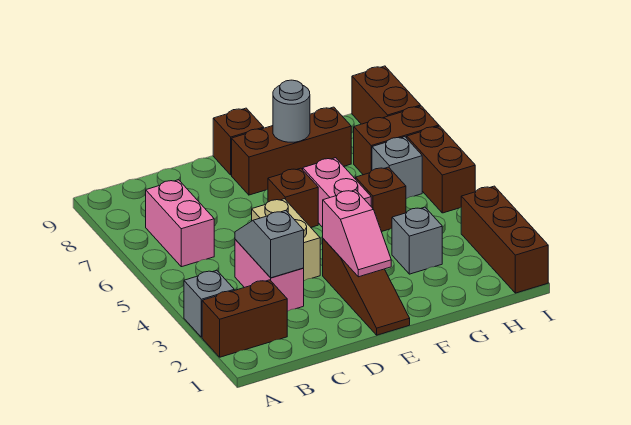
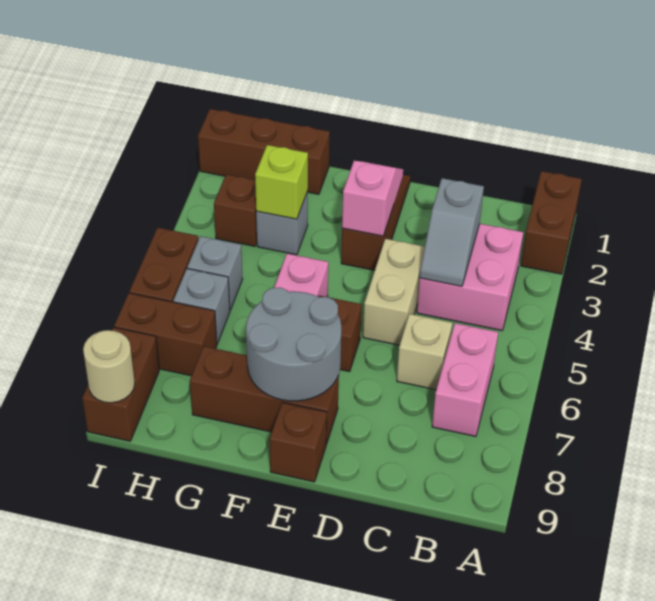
brown brick A2:B2 level 1 -> brown brick A1:A2 level 1
grey brick A3 level 1 -> grey brick H5 level 1
pink brick C3:C4 level 1 -> pink brick B3:C4 level 1
none -> tan brick C6 level 1
grey round brick F8 level 2 -> grey round brick E7:F8 level 2
none -> lime brick G3 level 2
brown brick G5 level 1 -> brown brick H3 level 1
brown brick I1:I3 level 1 -> brown brick G1:I1 level 1
none -> tan round brick I9 level 2

